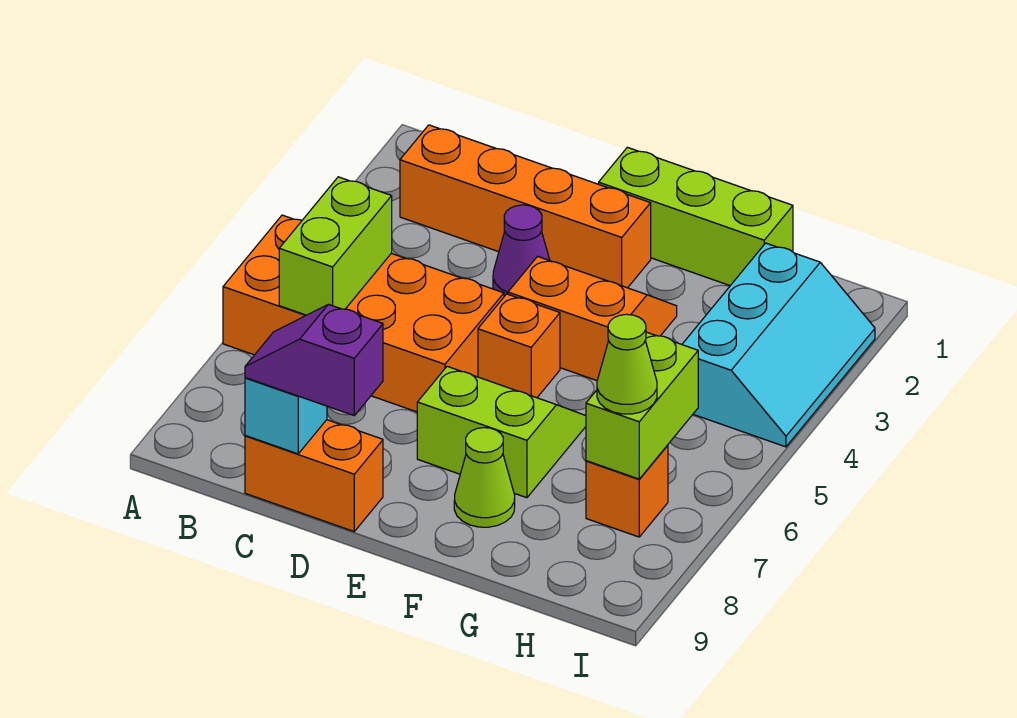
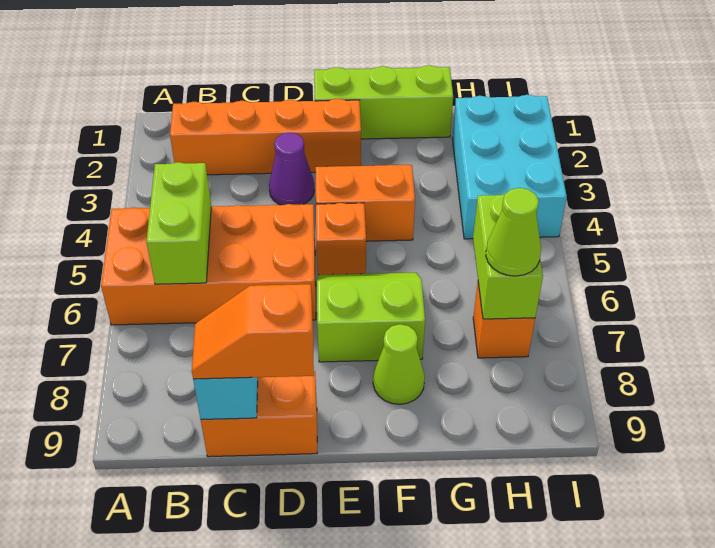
purple slope C9:D9 level 3 top D -> orange slope C9:D9 level 3 top D
cyan slope H2:I4 level 1 top H -> cyan brick H2:I4 level 1

